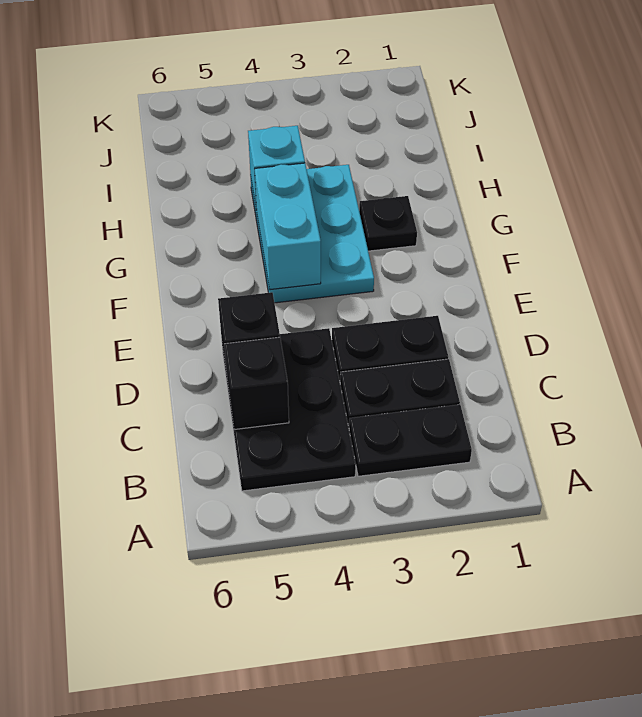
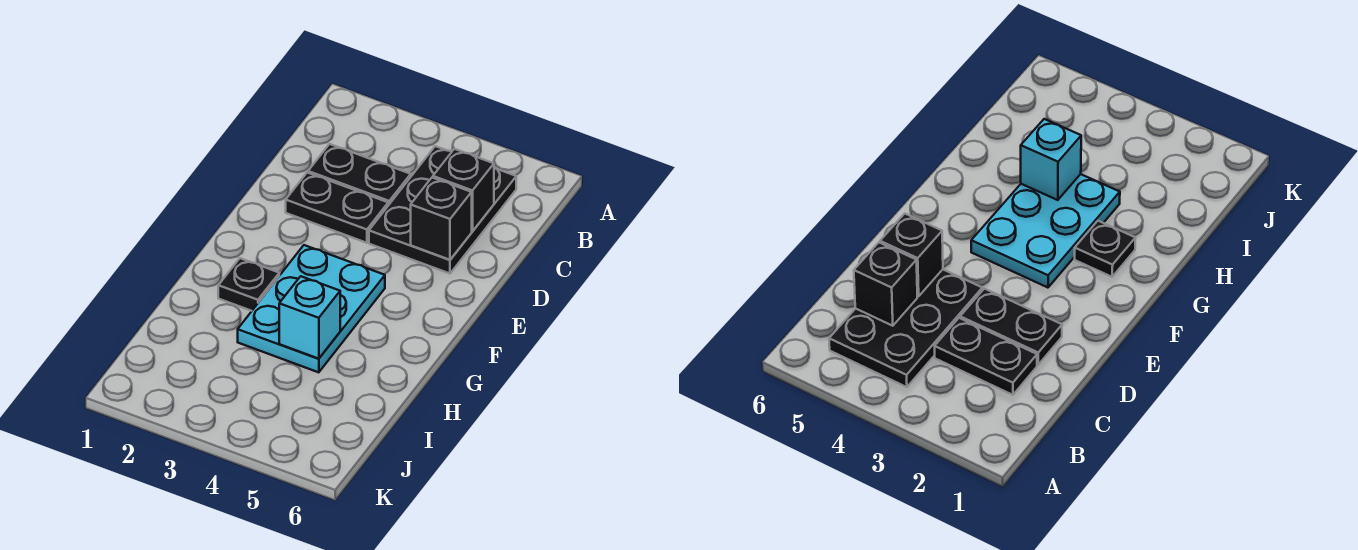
black plate B2:B3 level 1 -> none
cyan brick F4:G4 level 2 -> none

